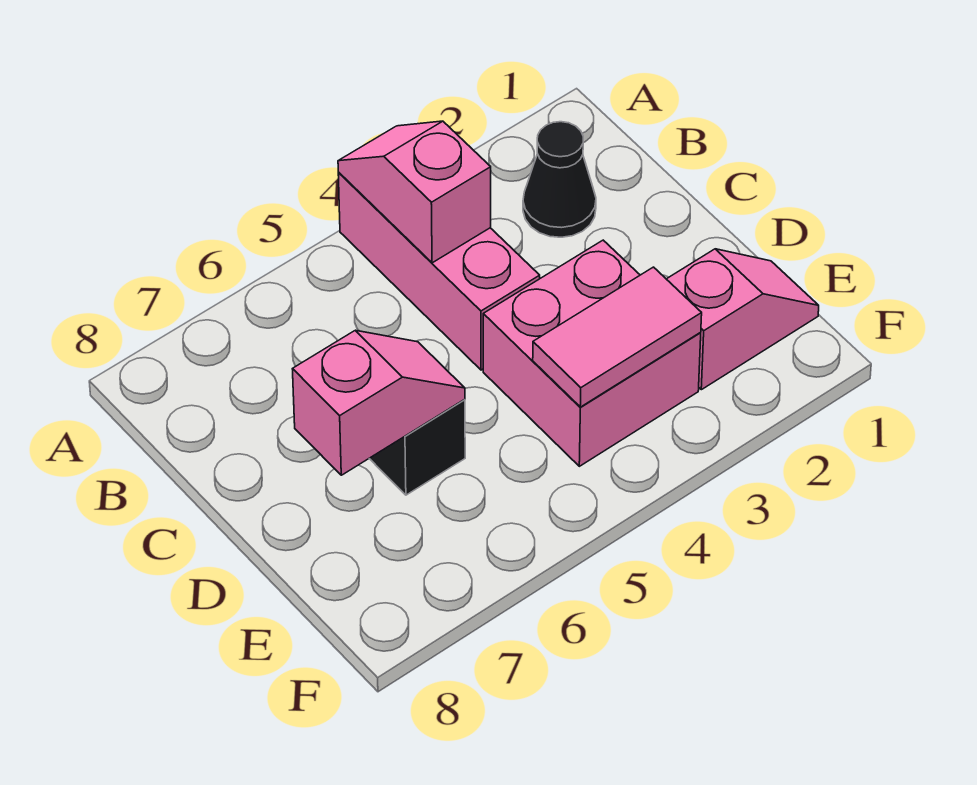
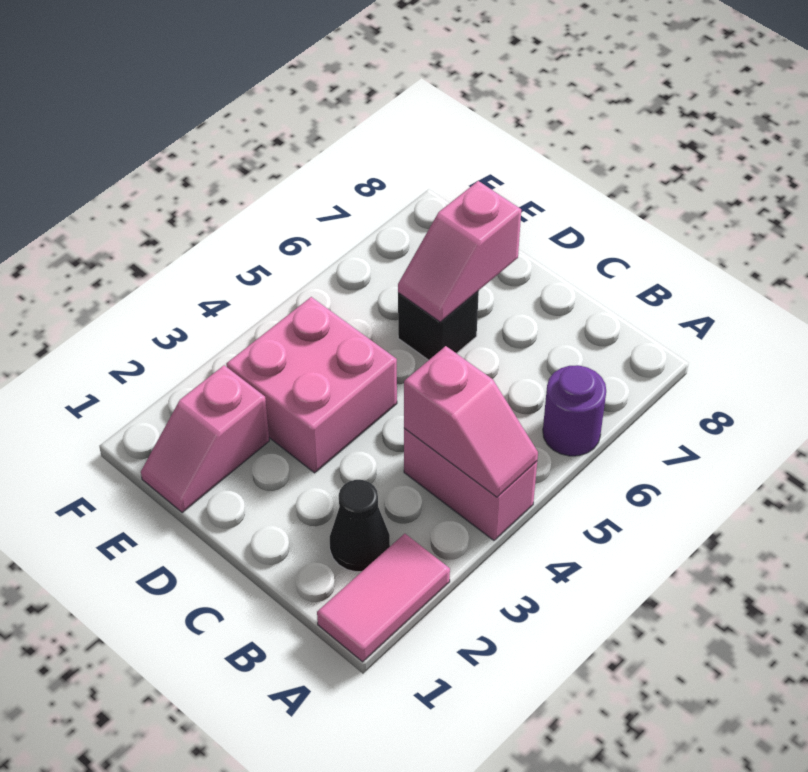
pink brick A4:C4 level 1 -> pink brick A4:B4 level 1
none -> purple round brick A6 level 1
pink tile E3:E4 level 2 -> pink tile A1:A2 level 1

